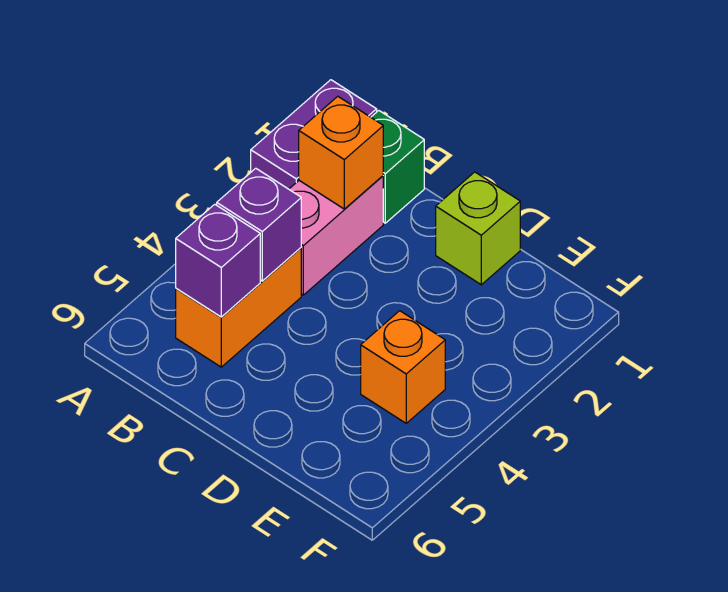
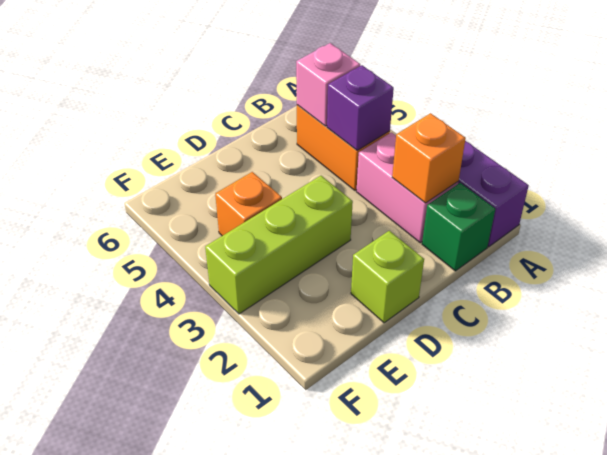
purple brick B5 level 2 -> pink brick B5 level 2
none -> lime brick D3:F3 level 1

